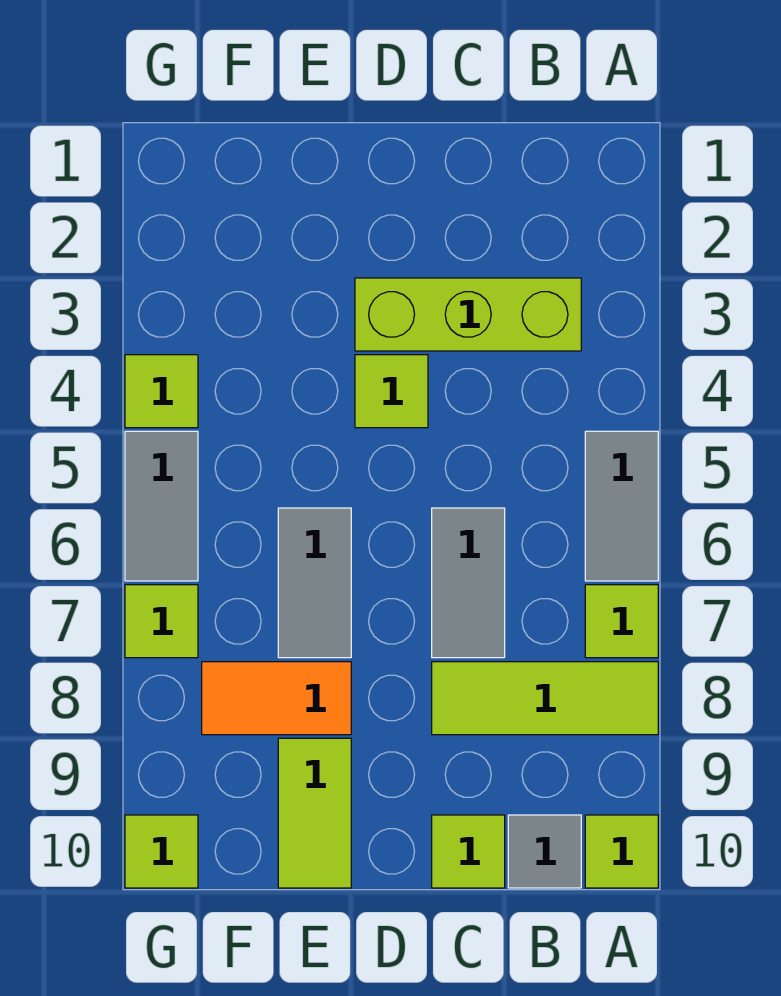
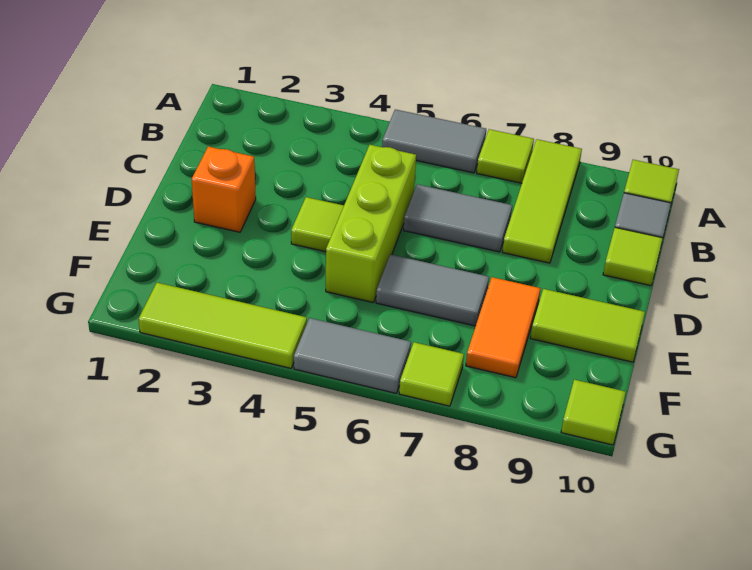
lime brick B3:D3 level 1 -> lime brick C5:E5 level 1
none -> orange brick D2 level 1
lime tile G4 level 1 -> lime tile G2:G4 level 1

